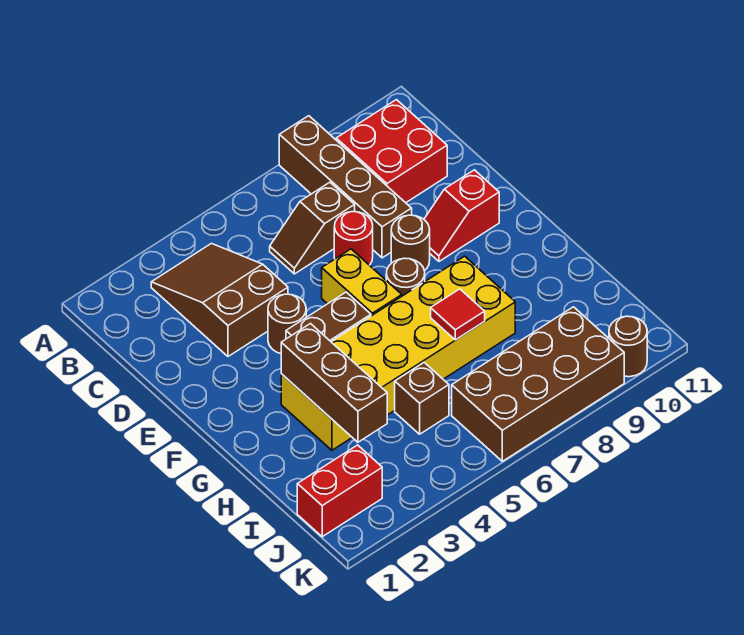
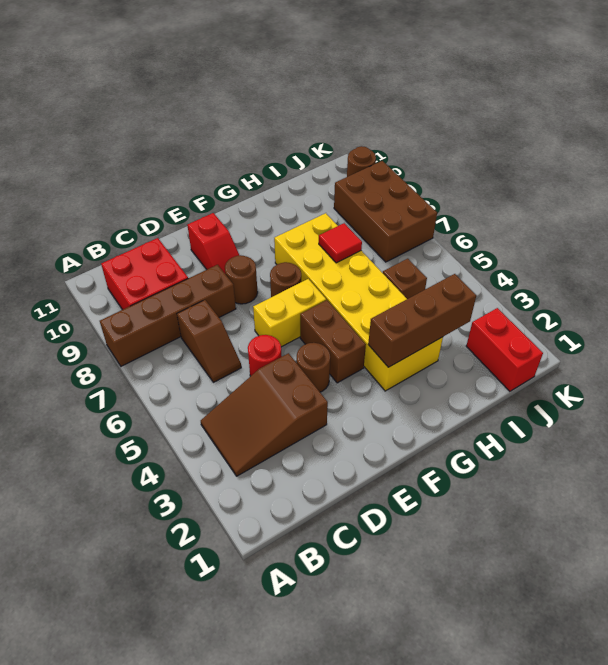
red round brick D7 level 1 -> red round brick D5 level 1
brown brick J6:K9 level 1 -> brown brick J7:K9 level 1

